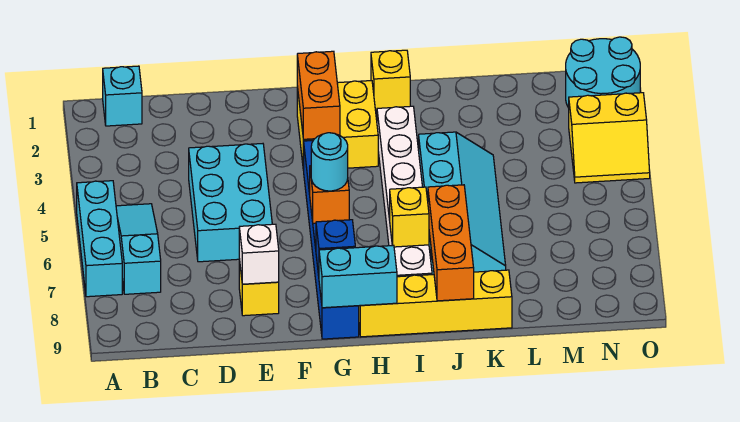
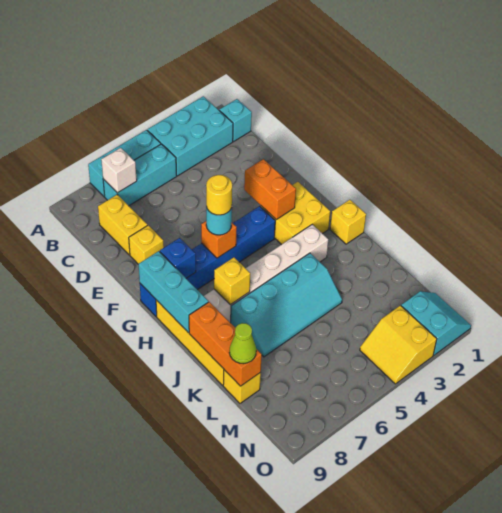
cyan slope B5:B7 level 1 top 7 -> cyan brick B5:B7 level 1
none -> yellow brick C8:D8 level 1
cyan brick D4:E6 level 1 -> cyan brick A2:B4 level 1
white brick E8 level 2 -> white brick B7 level 2
orange brick G2:G3 level 2 -> orange brick F3:G3 level 2
none -> yellow round brick G6 level 4
cyan brick G9:H9 level 2 -> cyan brick G9:I9 level 2
orange brick J7:J9 level 2 -> orange brick J9:L9 level 2
none -> yellow brick L9 level 1
none -> lime cone L9 level 3
cyan round brick N1:O2 level 1 -> cyan slope N1:O2 level 1 top 2

